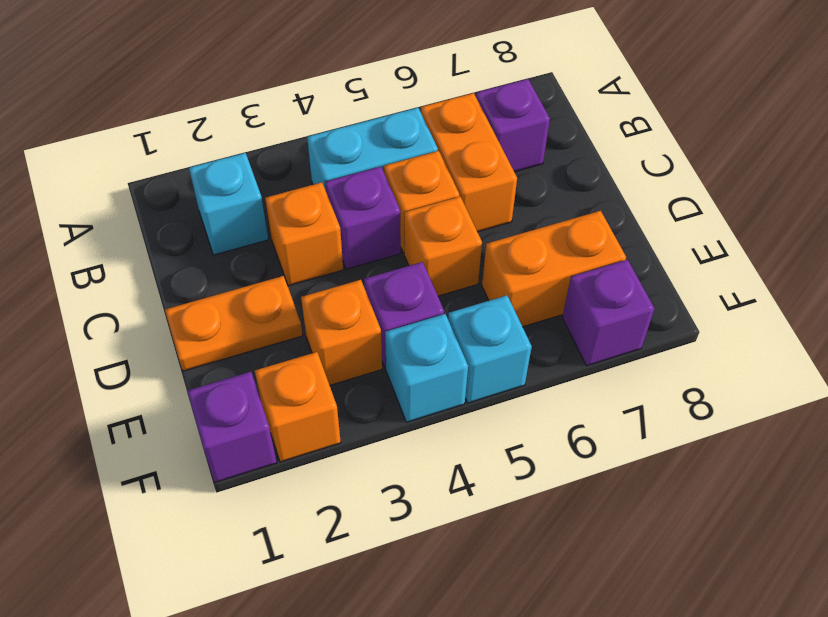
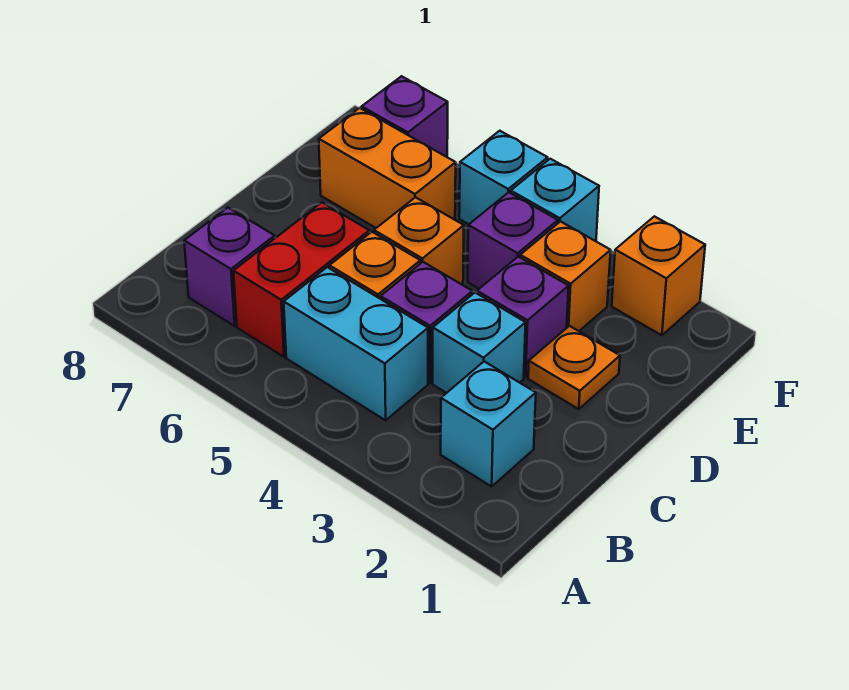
orange brick B6:C6 level 1 -> red brick B6:C6 level 1
orange brick C3 level 1 -> cyan brick C3 level 1
orange plate D1:D2 level 1 -> orange plate D2 level 1
purple brick F1 level 1 -> purple brick D3 level 1

